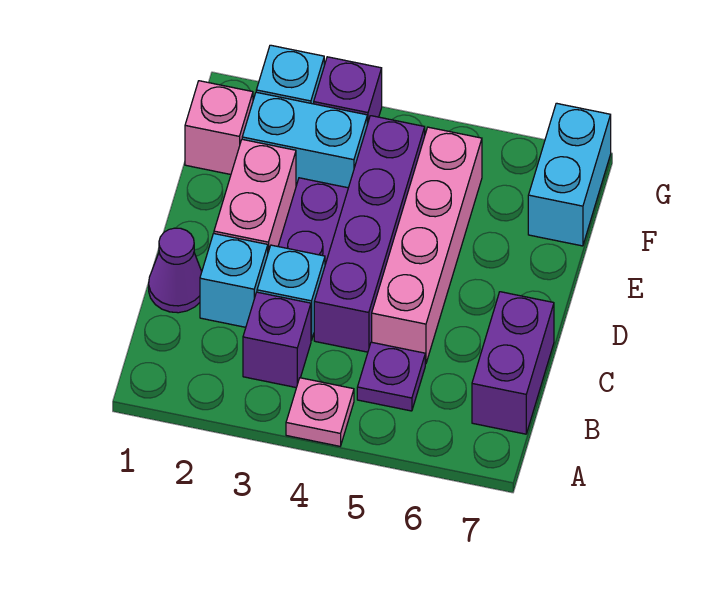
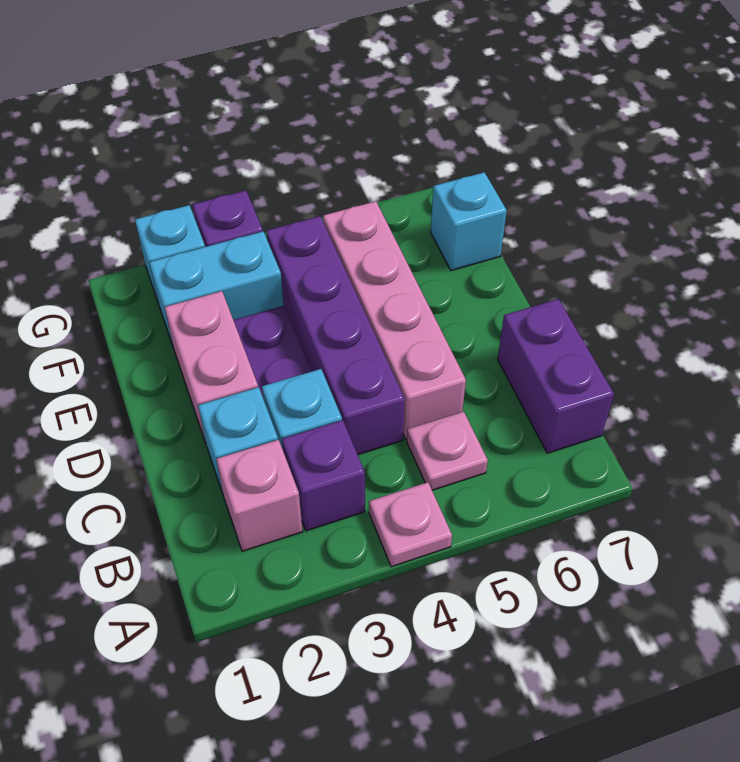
purple plate B5 level 1 -> pink plate B5 level 1
purple cone C1 level 1 -> none
pink brick F1 level 1 -> pink brick B2 level 1
cyan brick F7:G7 level 1 -> cyan brick F7 level 1

